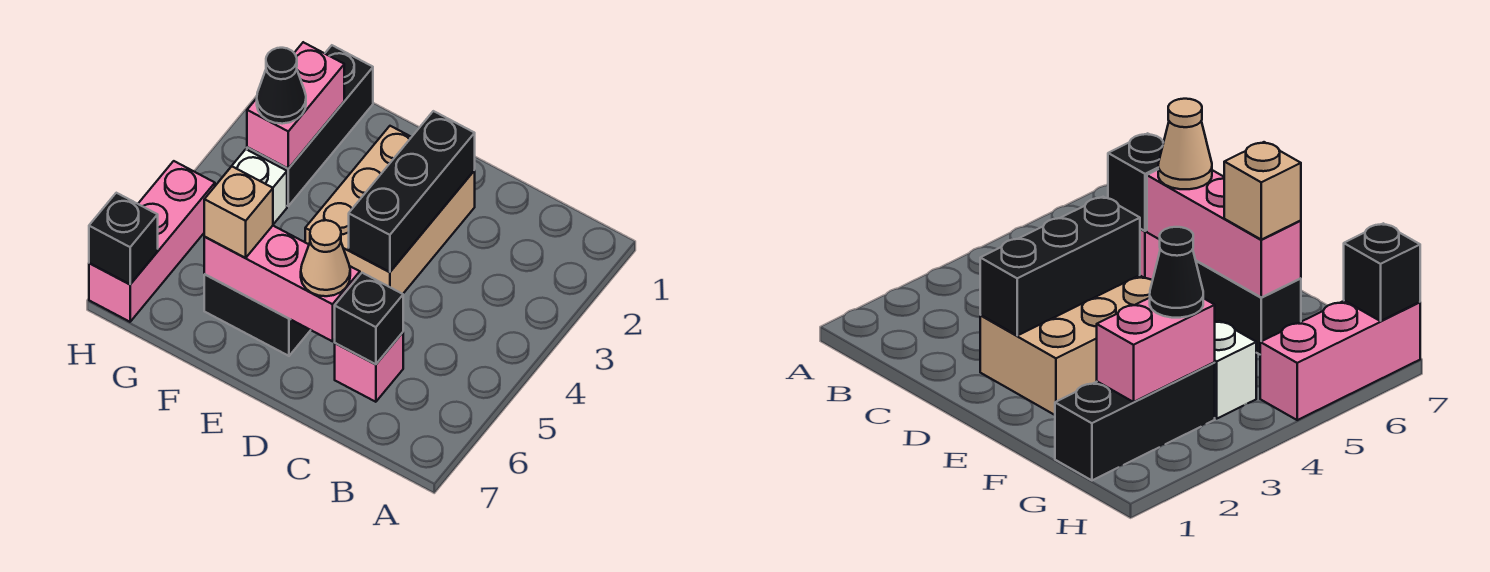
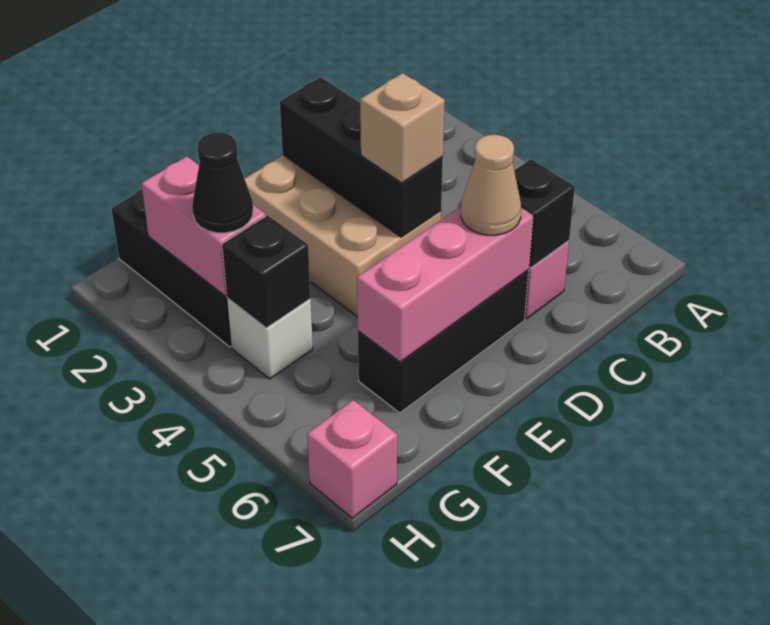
black brick E6:F6 level 1 -> black brick D6:F6 level 1
tan brick F6 level 3 -> tan brick D4 level 3
pink brick H5:H7 level 1 -> pink brick H7 level 1
black brick H7 level 2 -> black brick G4 level 2

